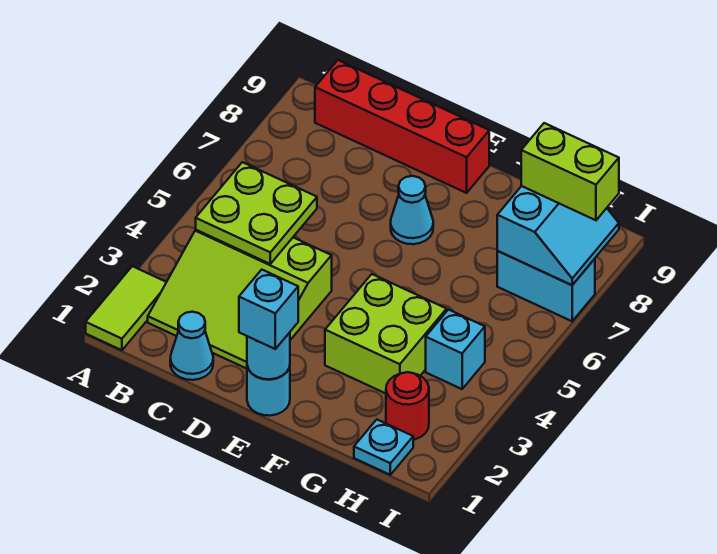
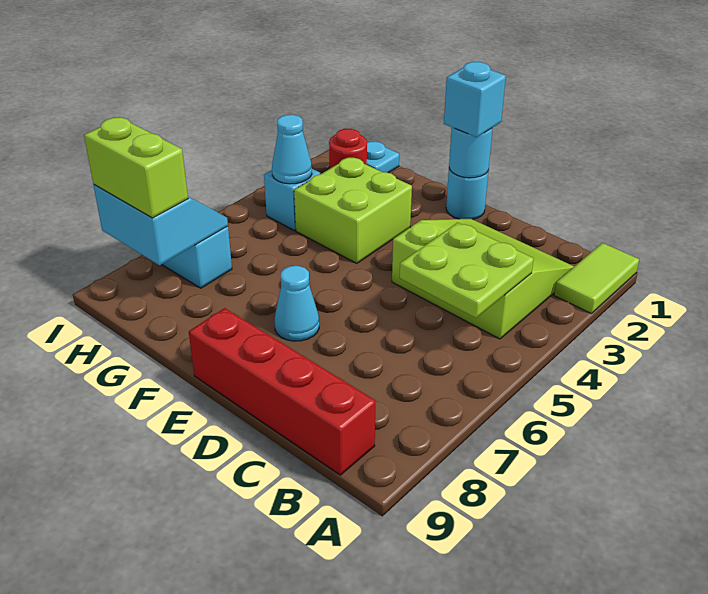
cyan cone C1 level 1 -> cyan cone H4 level 2
cyan slope H7:I8 level 2 top H -> cyan slope H7:I8 level 2 top 8

